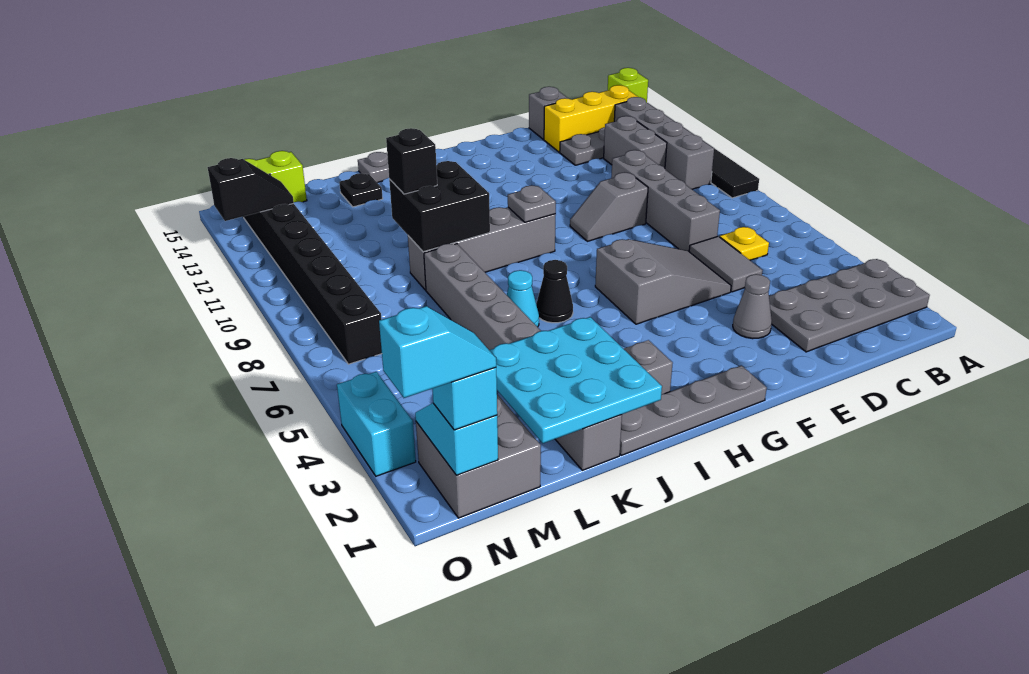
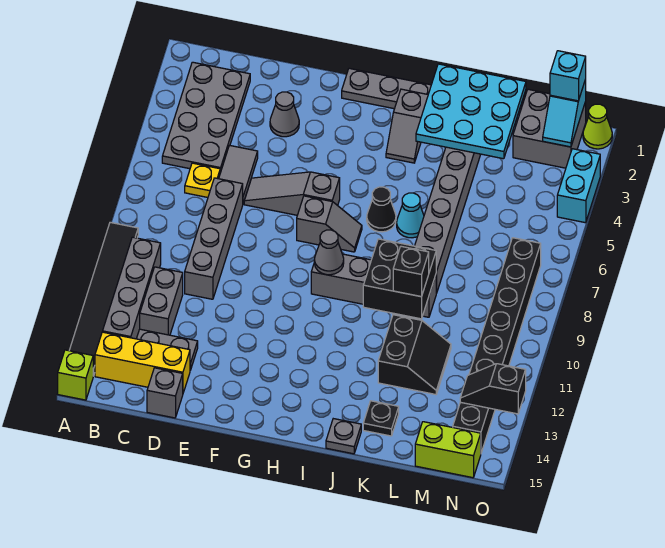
grey plate A2:D3 level 1 -> grey plate B2:C5 level 1
grey slope E5:G6 level 1 top G -> grey slope E6:G6 level 1 top G
grey slope E9:F9 level 1 top E -> grey slope G7:H7 level 1 top G
grey plate H9 level 2 -> grey cone H9 level 2
none -> black slope K11:L12 level 1 top K
cyan slope N1:O1 level 4 top O -> none
none -> lime cone O1 level 1

